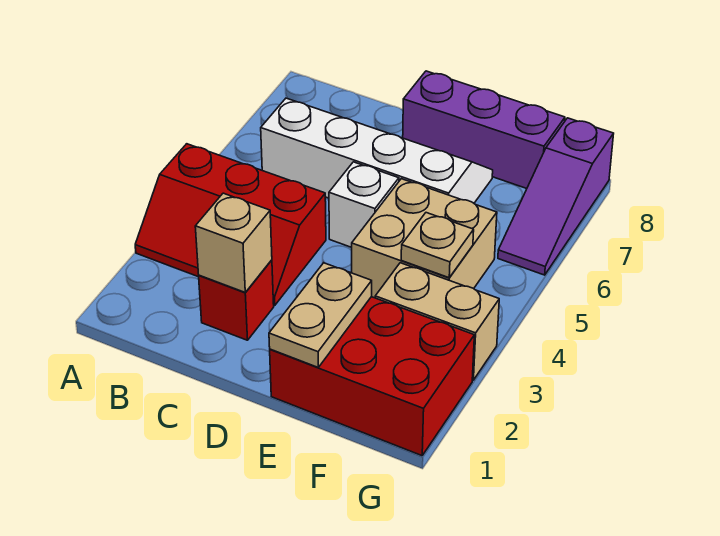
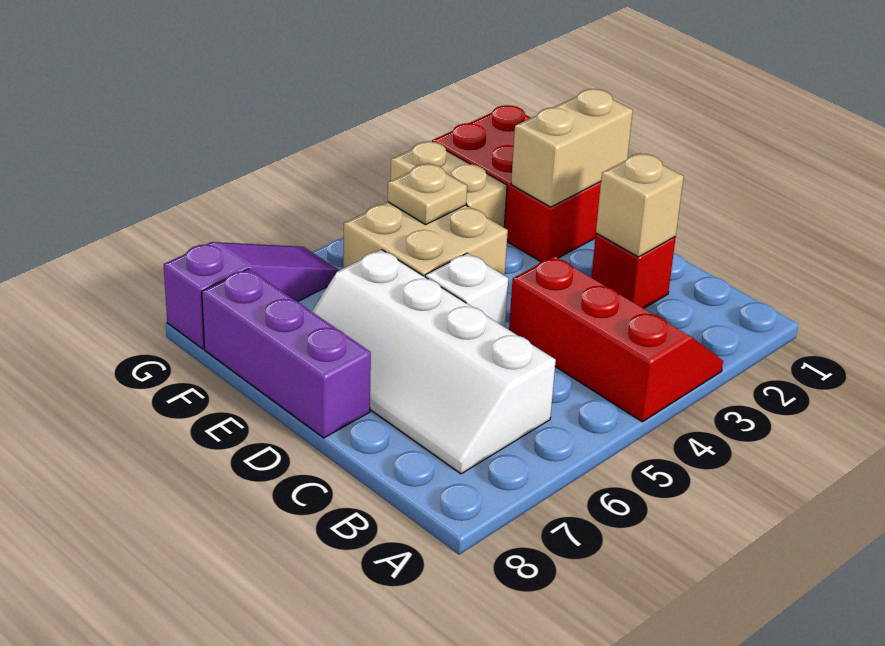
tan plate E1:E2 level 2 -> tan brick E1:E2 level 2

